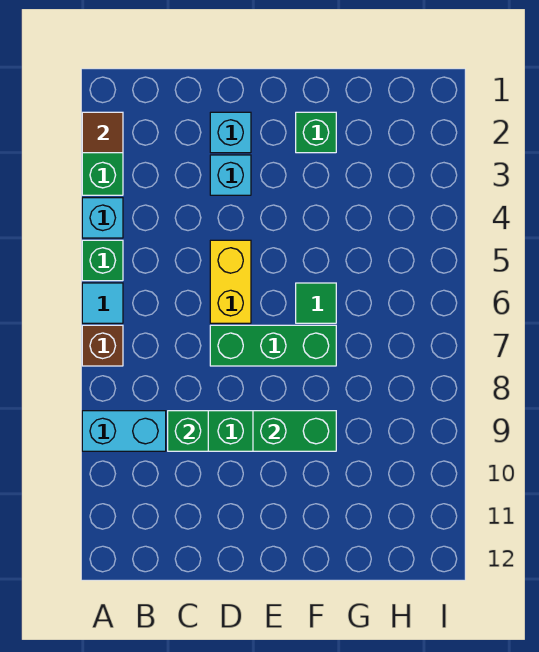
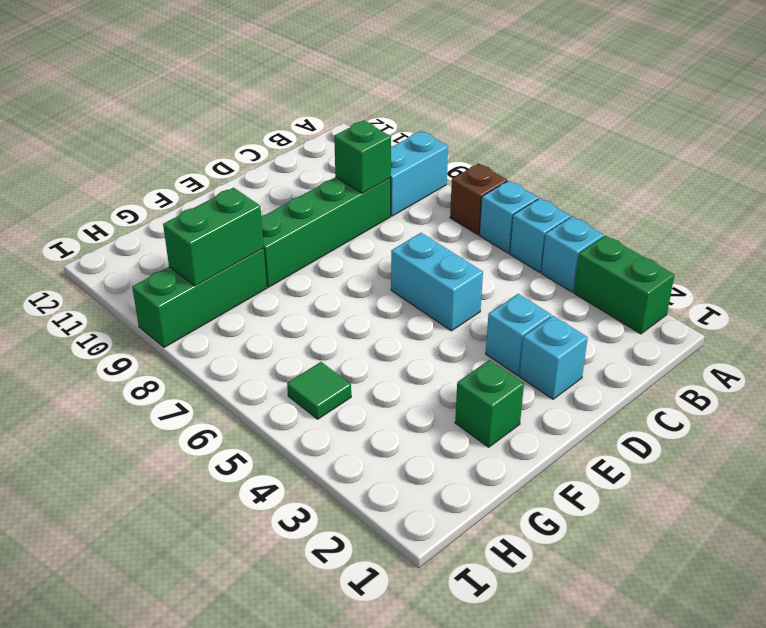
brown tile A2 level 2 -> none
green brick A5 level 1 -> cyan brick A5 level 1
cyan tile A6 level 1 -> cyan brick A6 level 1
yellow brick D5:D6 level 1 -> cyan brick D5:D6 level 1
green brick D7:F7 level 1 -> green brick G9:I9 level 1
green brick E9:F9 level 2 -> green brick G9:H9 level 2
green tile F6 level 1 -> green tile H5 level 1

